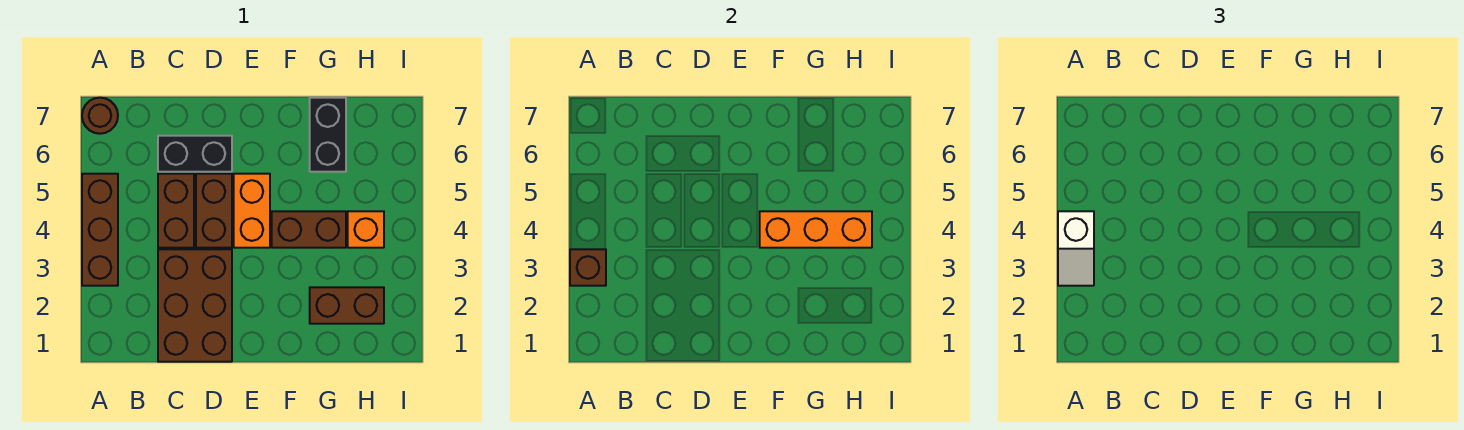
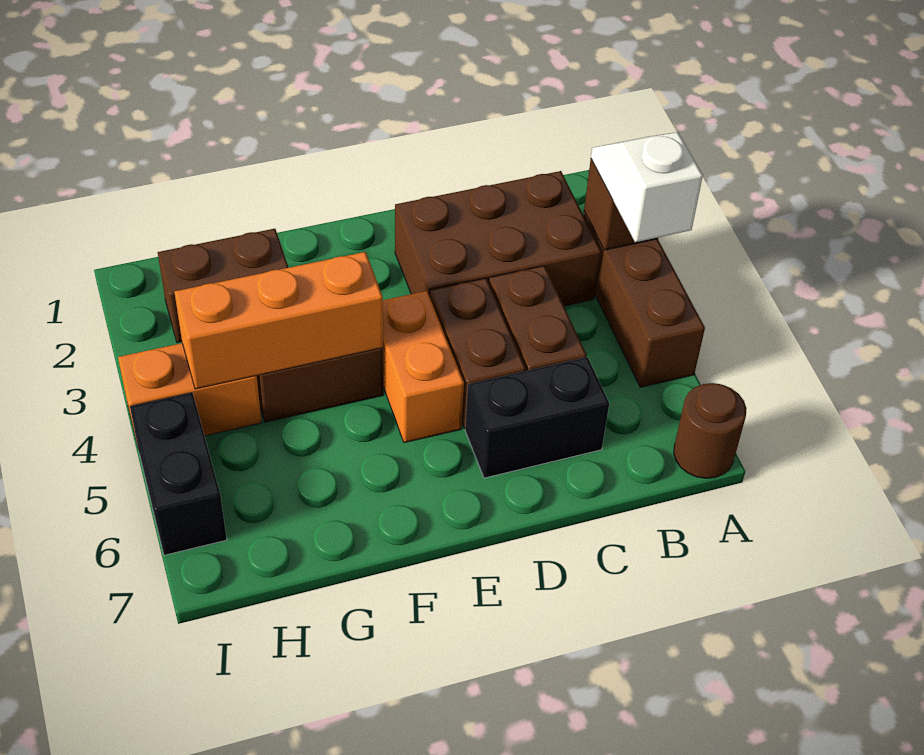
brown brick C1:D3 level 1 -> brown brick B2:D3 level 1
black brick G6:G7 level 1 -> black brick I5:I6 level 1
orange brick H4 level 1 -> orange brick H4:I4 level 1

